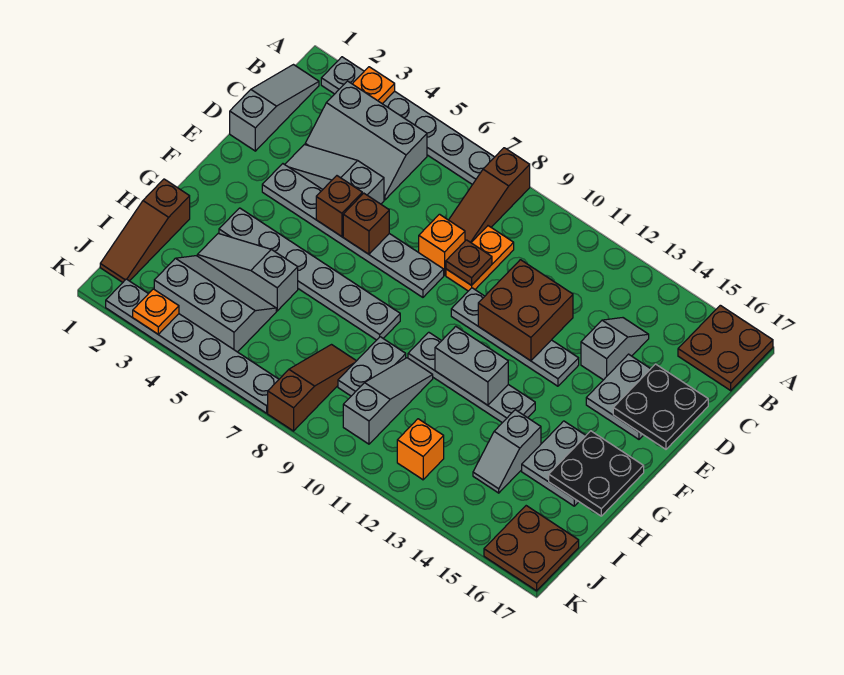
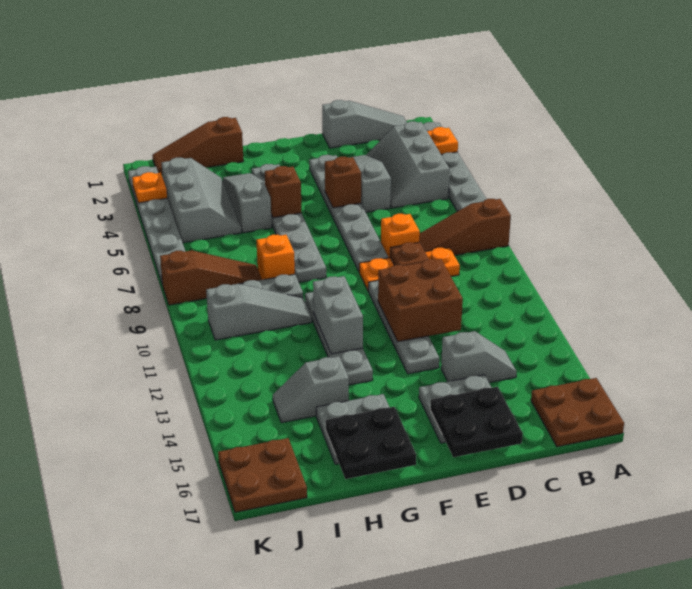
orange plate C9:D9 level 1 -> orange plate C9:E9 level 1
brown brick E6 level 2 -> brown brick G5 level 2
orange brick J12 level 1 -> orange brick H8 level 1

